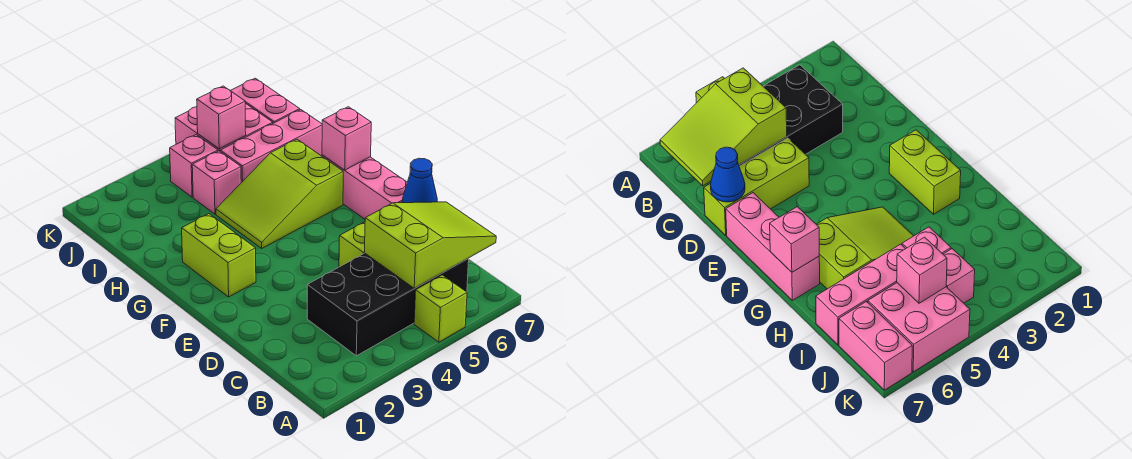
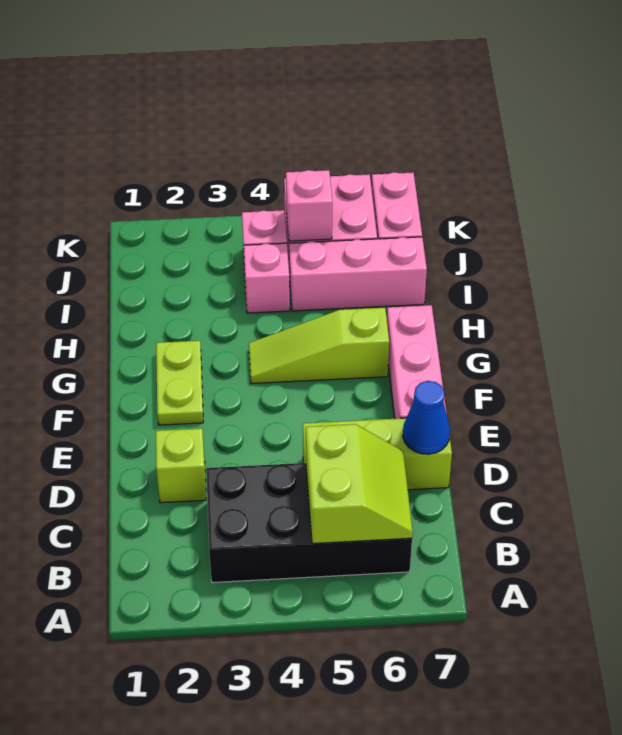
lime brick A5 level 1 -> lime brick D2 level 1
lime slope B5:C7 level 2 top 5 -> lime slope B5:C6 level 2 top 5
lime brick F2:G2 level 1 -> lime plate F2:G2 level 1
lime slope G4:H6 level 1 top 6 -> lime slope G4:G6 level 1 top 6
pink brick G7 level 2 -> none

